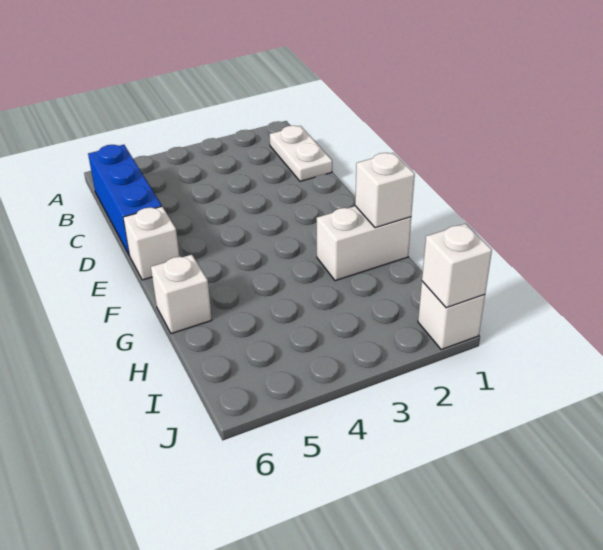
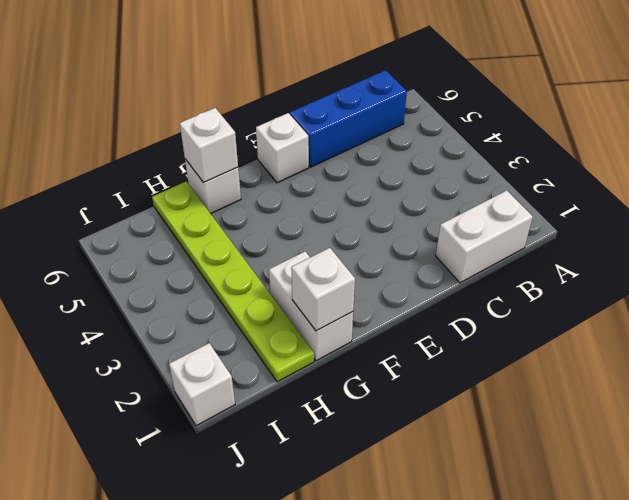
white plate B1:C1 level 1 -> white brick B1:C1 level 1
none -> lime plate H1:H6 level 1
white brick J1 level 2 -> white brick G6 level 2

